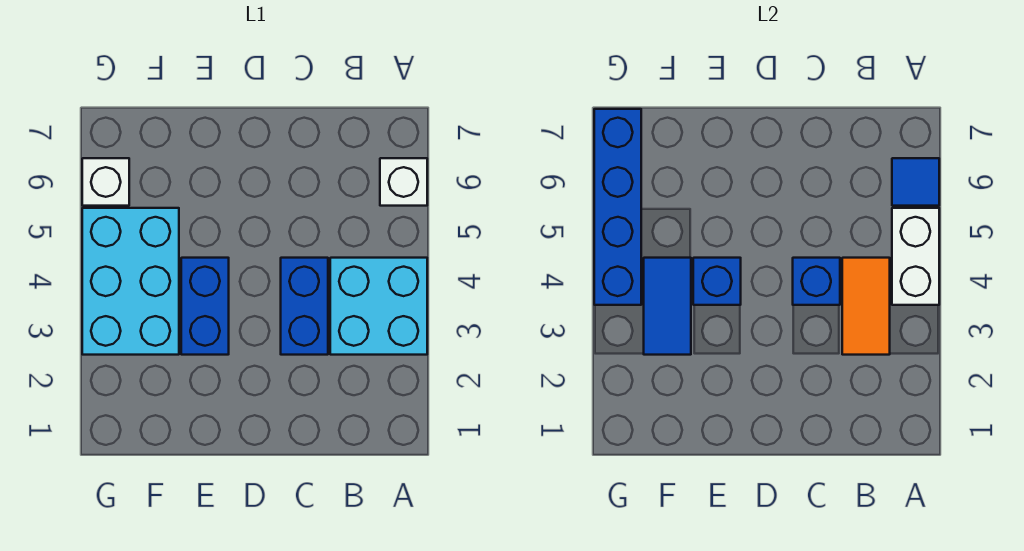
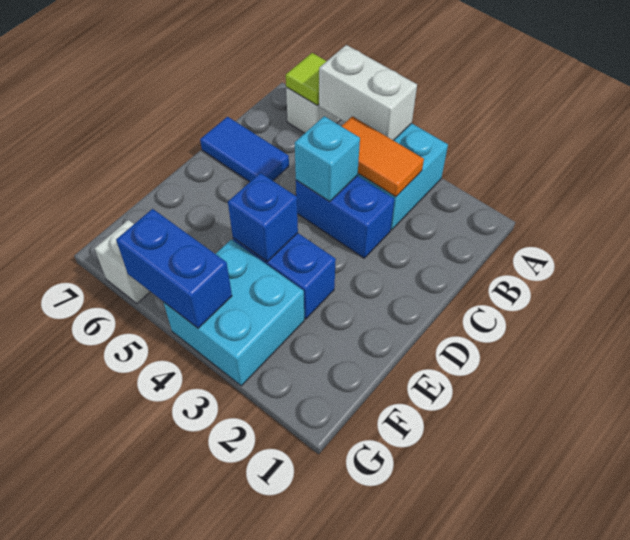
blue tile A6 level 2 -> lime tile A6 level 2
blue brick C4 level 2 -> cyan brick C4 level 2
cyan brick F3:G5 level 1 -> cyan brick F3:G4 level 1
blue tile F3:F4 level 2 -> blue tile C6:C7 level 1
blue brick G4:G7 level 2 -> blue brick G4:G5 level 2

